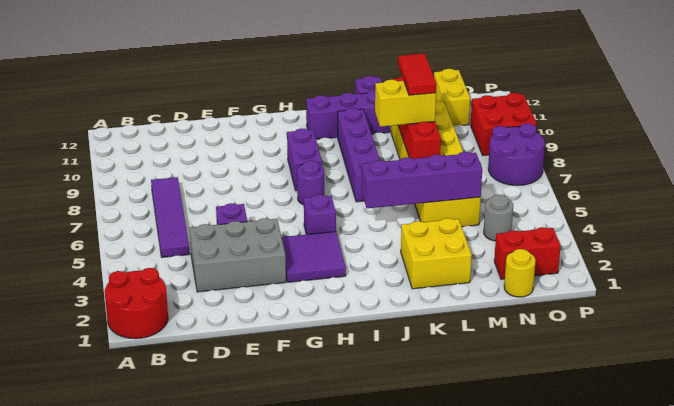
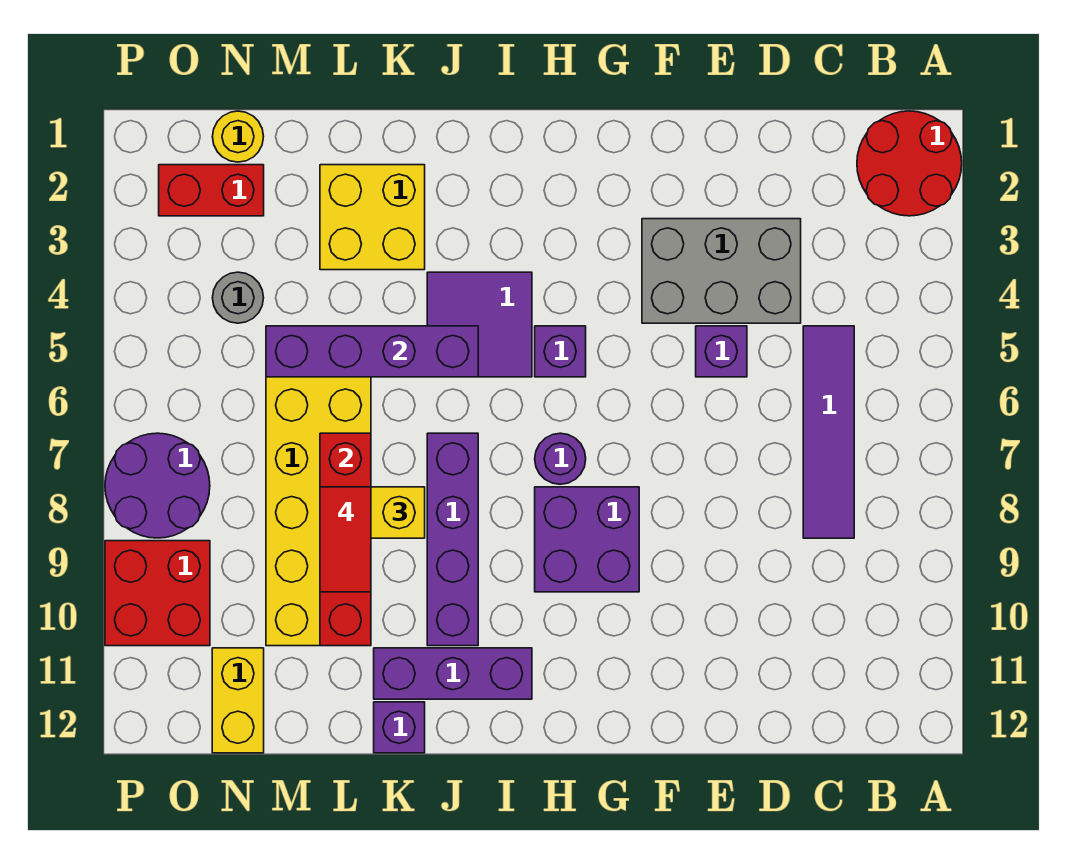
purple tile G3:H4 level 1 -> purple tile I4:J5 level 1
purple brick H8:H9 level 1 -> purple brick G8:H9 level 1

